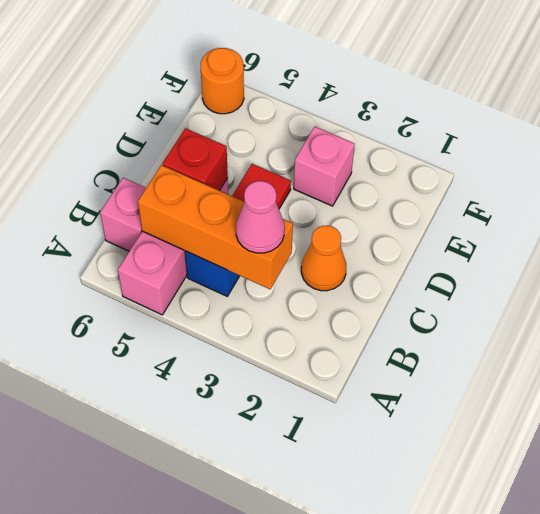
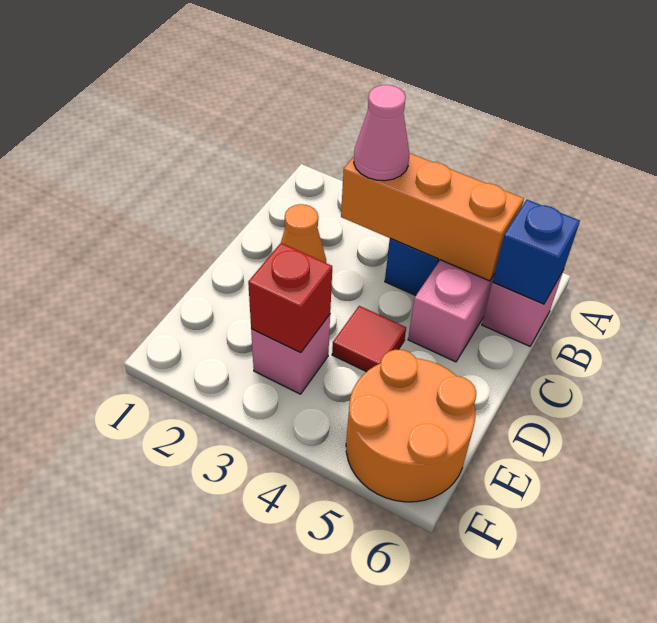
none -> blue brick B6 level 2
red brick C5 level 2 -> red brick E3 level 2
orange round brick F6 level 1 -> orange round brick E5:F6 level 1

